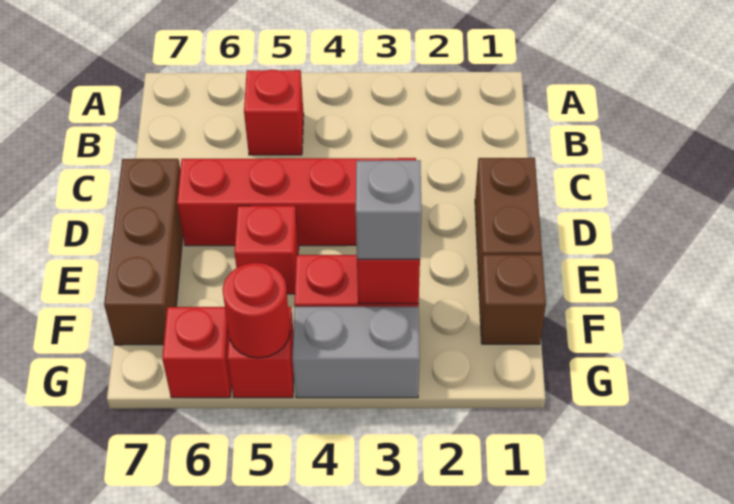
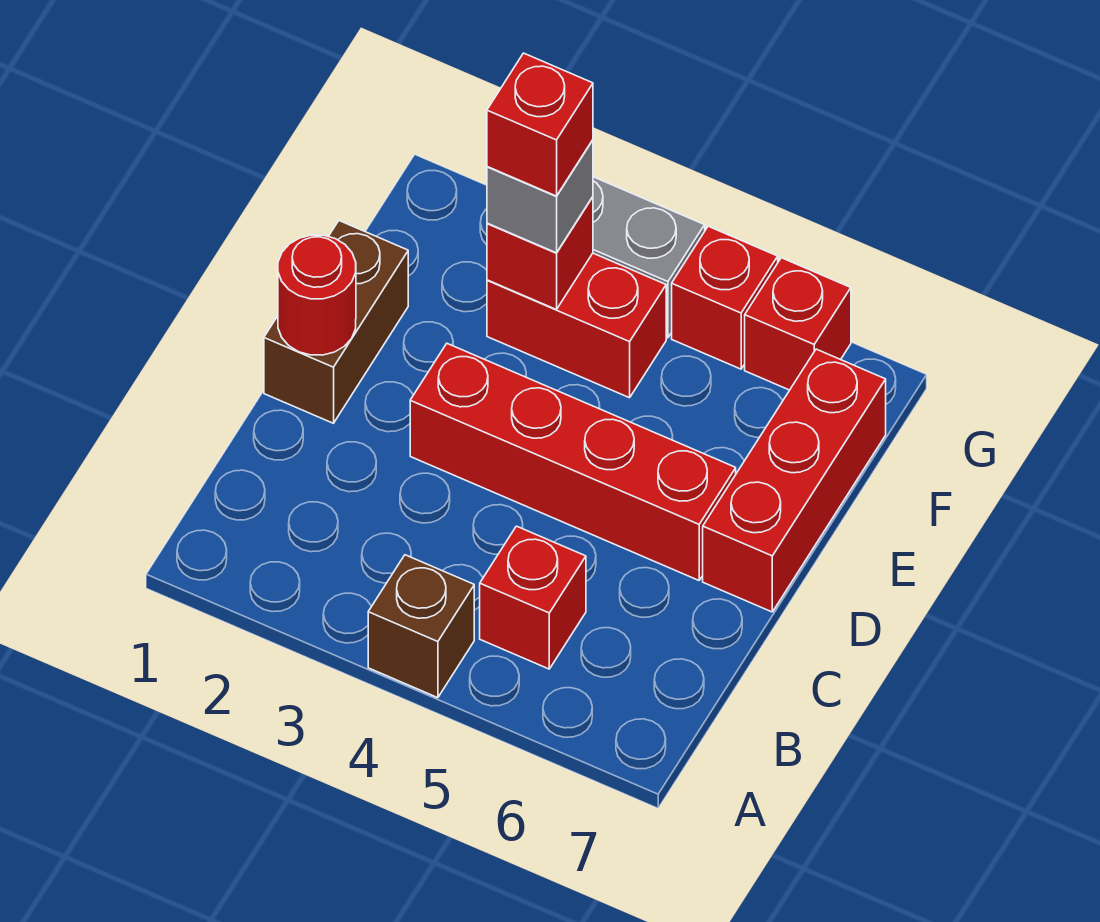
brown brick D7:F7 level 1 -> red brick D7:F7 level 1
red brick E5 level 1 -> red brick F3 level 4
brown brick F1 level 1 -> brown brick A4 level 1
red round brick G5 level 2 -> red round brick D1 level 2

